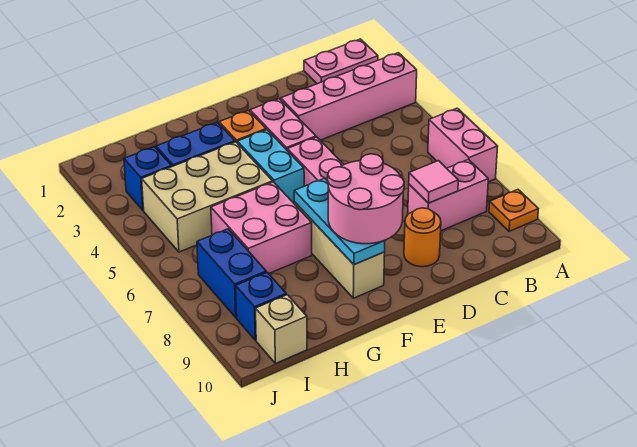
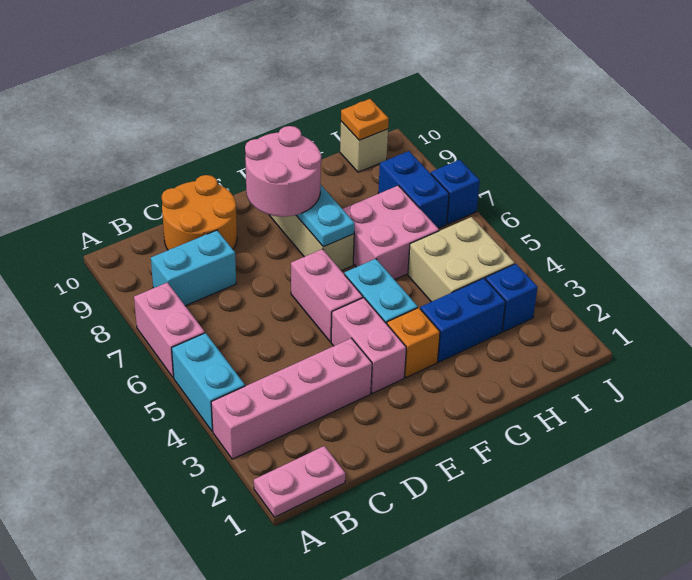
none -> cyan brick A4:A5 level 1
orange plate A9 level 1 -> orange plate I10 level 2
pink brick B8:C8 level 1 -> cyan brick B8:C8 level 1
pink tile C8 level 2 -> none
orange round brick D9 level 1 -> orange round brick C9:D10 level 1
tan brick G4:I5 level 1 -> tan brick H4:I5 level 1
blue brick I9 level 1 -> blue brick J7 level 1

